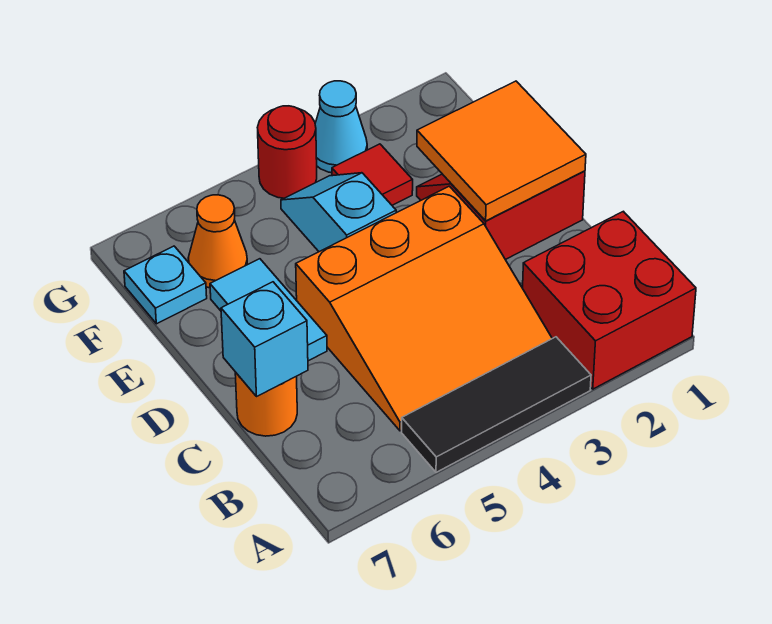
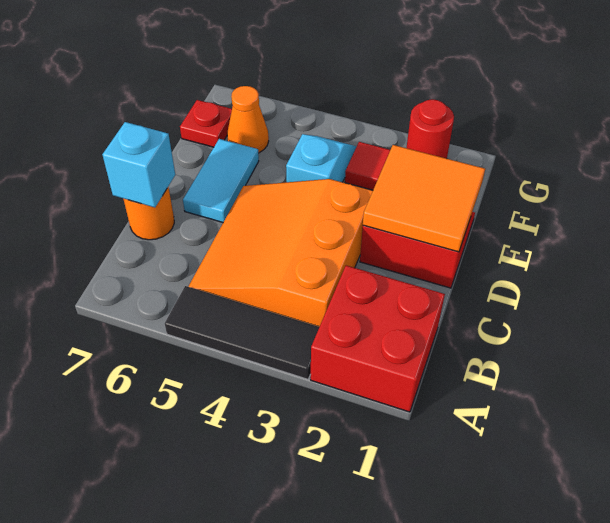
orange slope B3:D5 level 1 top D -> orange slope B3:D5 level 1 top 3
cyan plate F7 level 1 -> red plate F7 level 1
cyan cone G3 level 1 -> none
red round brick G4 level 1 -> red round brick G2 level 1

